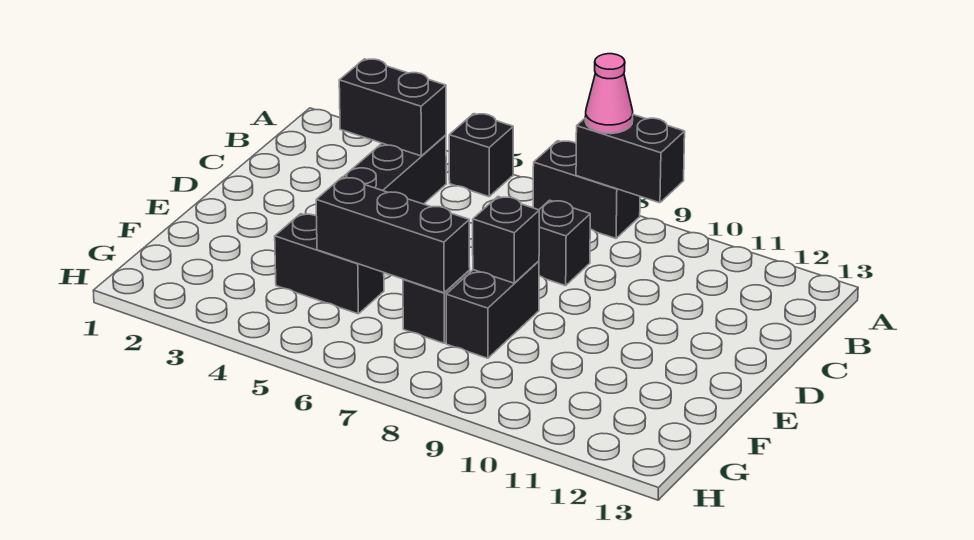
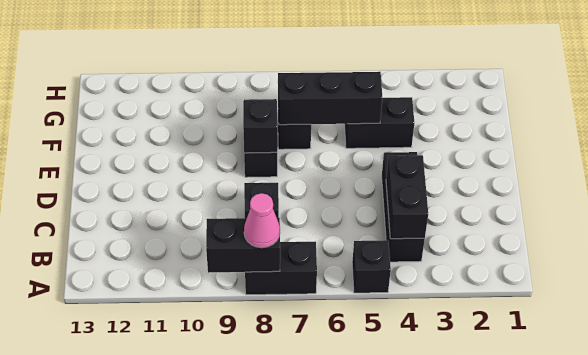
black brick B3:B4 level 2 -> black brick B4:C4 level 2

